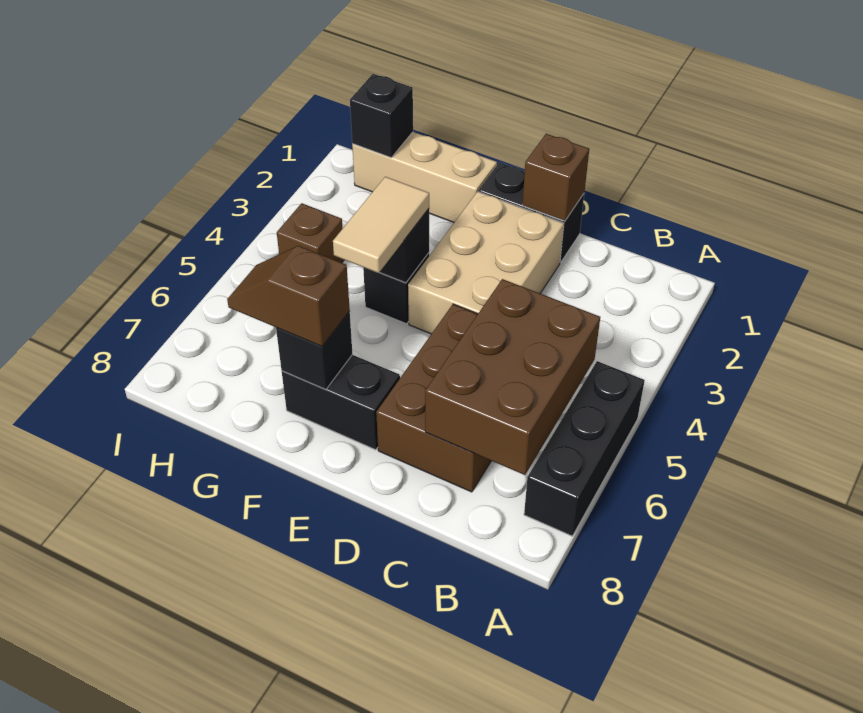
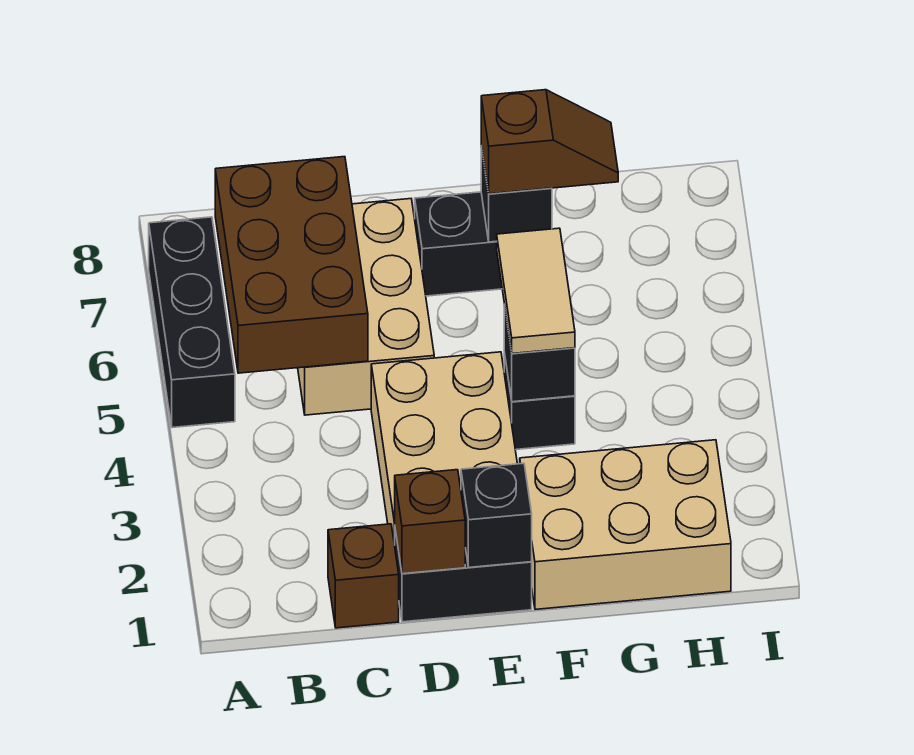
brown brick C5:D7 level 1 -> tan brick C5:D7 level 1
tan brick F1:H1 level 1 -> tan brick F1:H2 level 1
black brick H1 level 2 -> black brick E1 level 2
brown brick H4 level 1 -> brown brick C1 level 1

